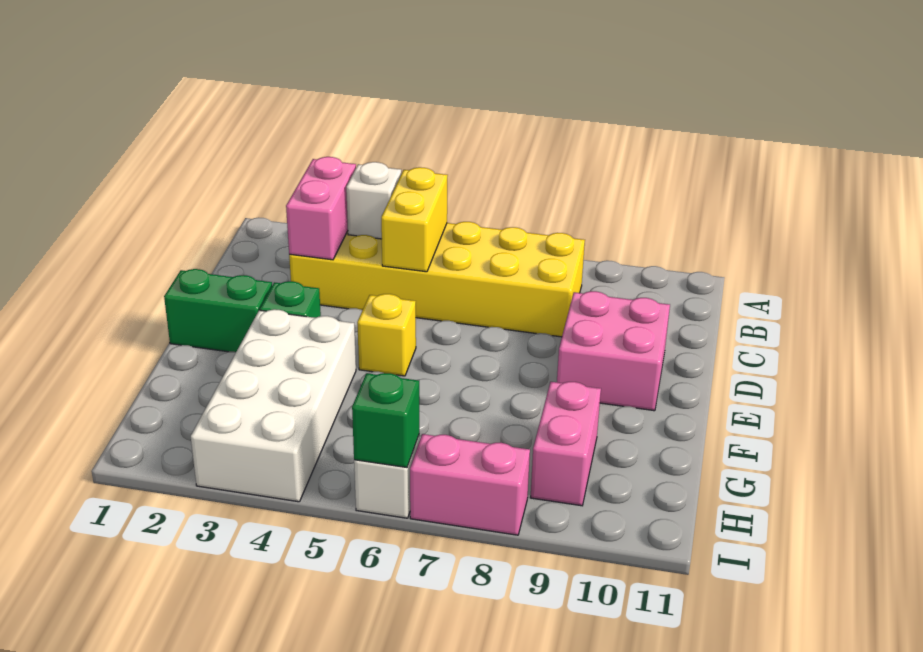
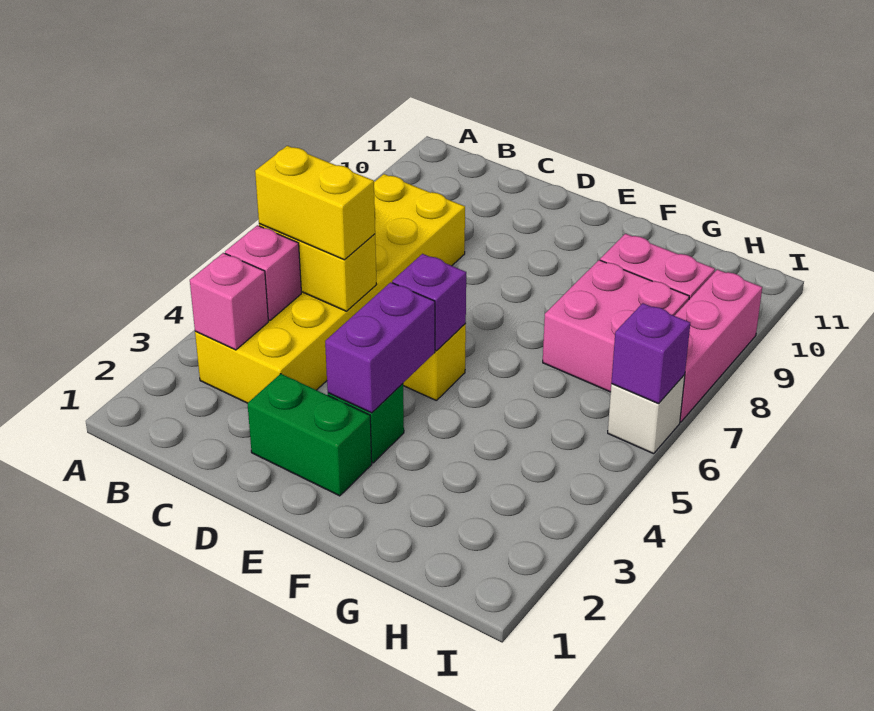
pink brick B3:C3 level 2 -> pink brick B3 level 2
white brick B4 level 2 -> pink brick B4 level 2
none -> yellow brick B5:C5 level 3
pink brick D9:E10 level 1 -> pink brick G7:H8 level 1
green brick E1:E2 level 1 -> green brick D2:E2 level 1
none -> purple brick E3:E4 level 2
none -> purple brick E5 level 2
white brick F3:I4 level 1 -> none
green brick I6 level 2 -> purple brick I6 level 2
pink brick I7:I8 level 1 -> pink brick I7:I9 level 1

